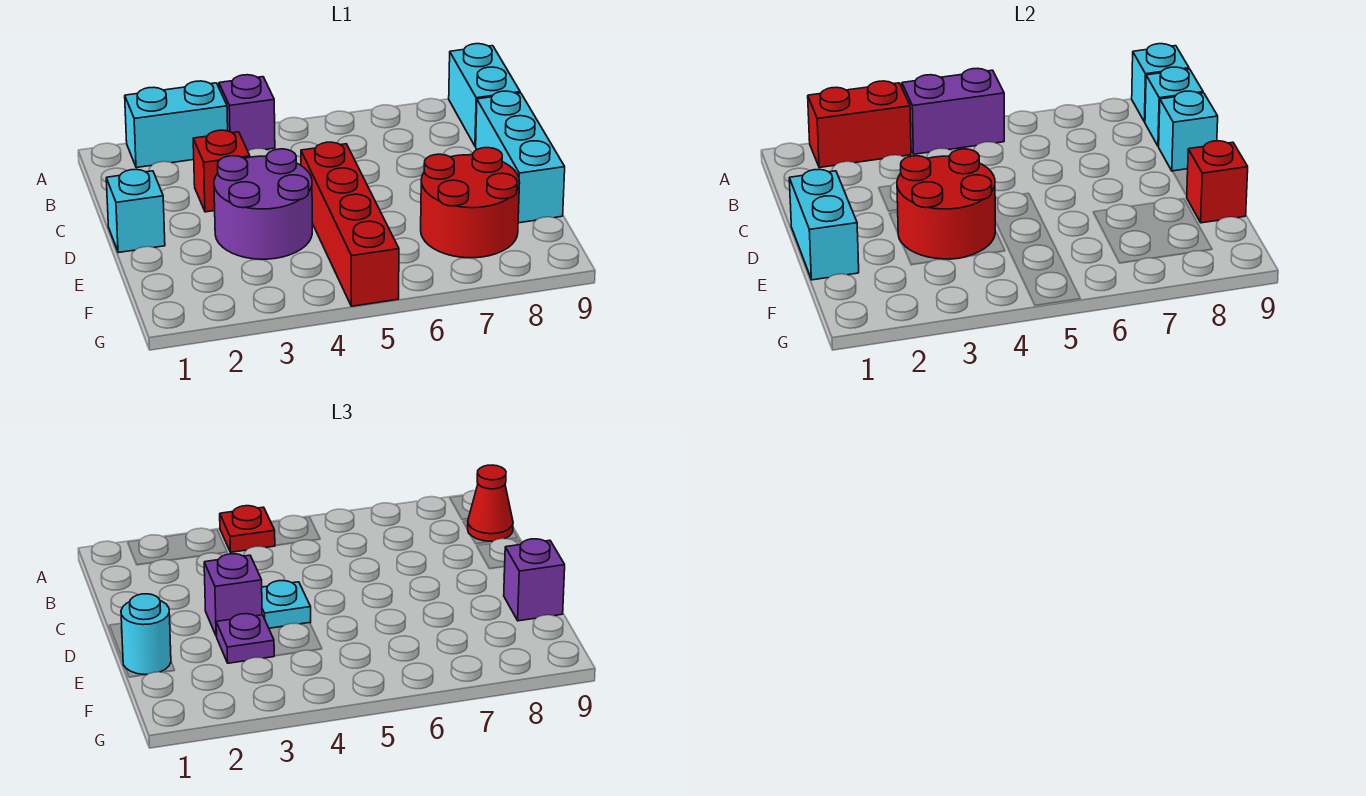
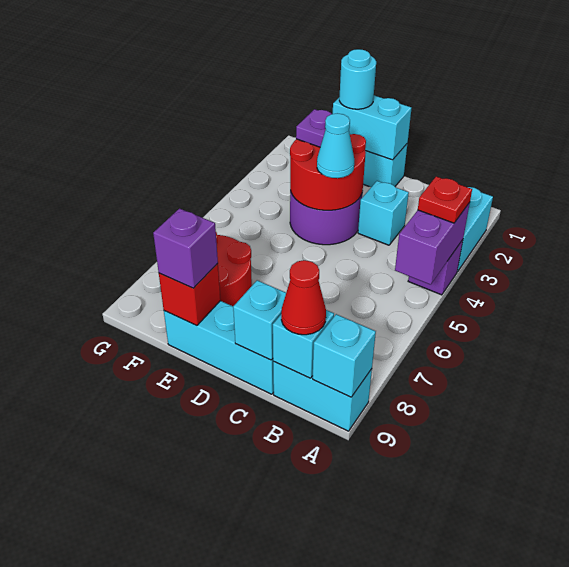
red brick A2:A3 level 2 -> none
red brick C3 level 1 -> cyan brick C3 level 1
purple brick D3 level 3 -> none
cyan plate D4 level 3 -> cyan cone D4 level 3
red brick D5:G5 level 1 -> none

